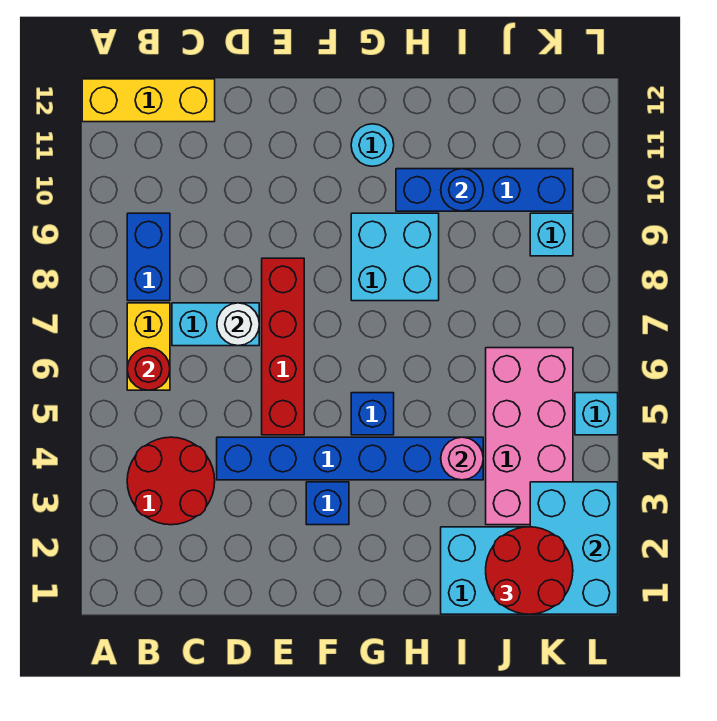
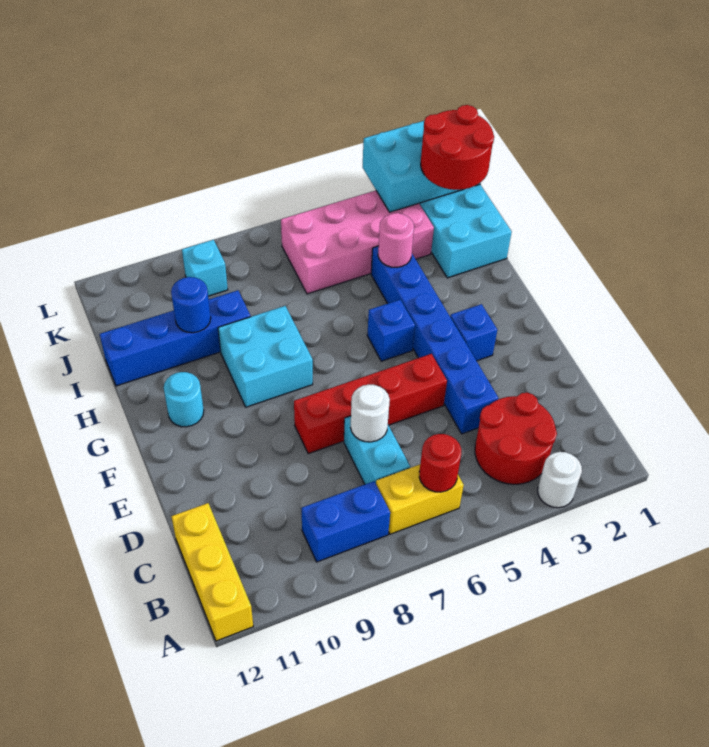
none -> white round brick A3 level 1
blue brick H10:K10 level 1 -> blue brick I9:I12 level 1
cyan brick L5 level 1 -> none

